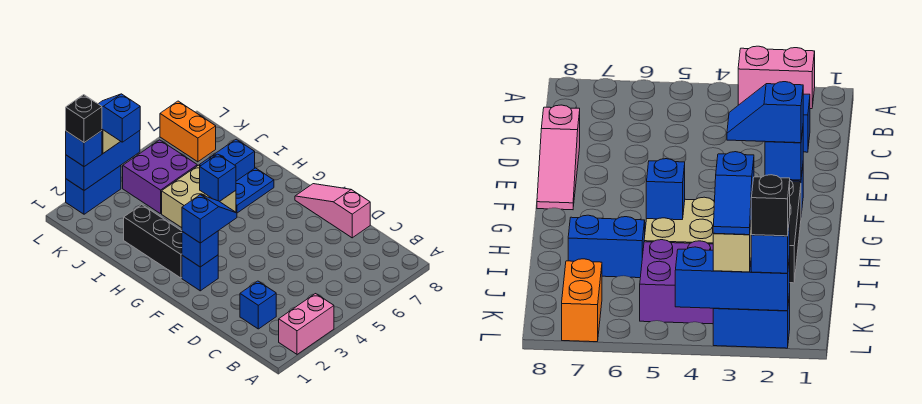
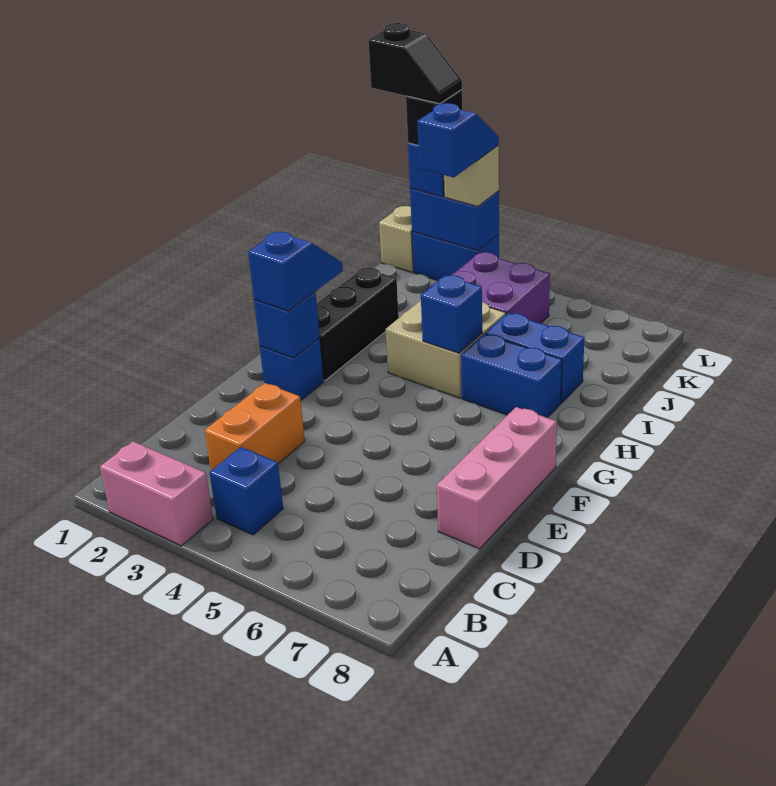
blue brick C2 level 1 -> blue brick B4 level 1
pink slope D8:F8 level 1 top D -> pink brick D8:F8 level 1
blue slope F2:F3 level 3 top 2 -> blue slope F2:G2 level 3 top F
blue plate H6:H7 level 1 -> blue brick H6:H7 level 1
orange brick K7:L7 level 1 -> orange brick C3:D3 level 1
none -> tan brick L1 level 1
none -> black slope L1:L2 level 5 top 1
blue brick L2:L4 level 2 -> blue brick L2:L3 level 2

